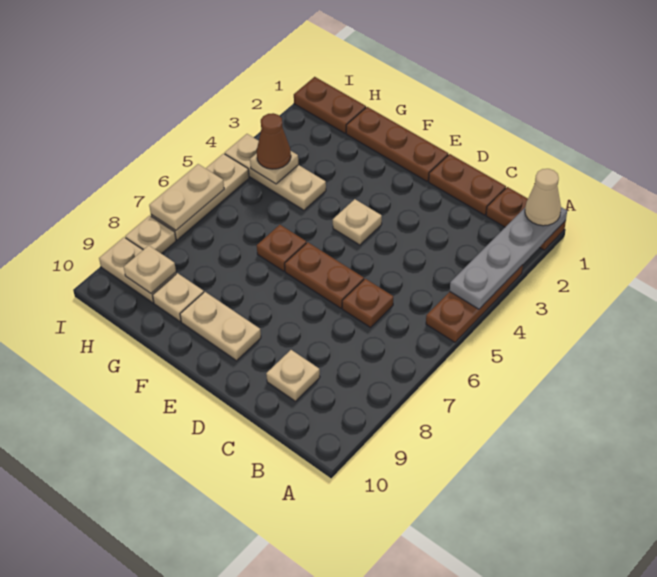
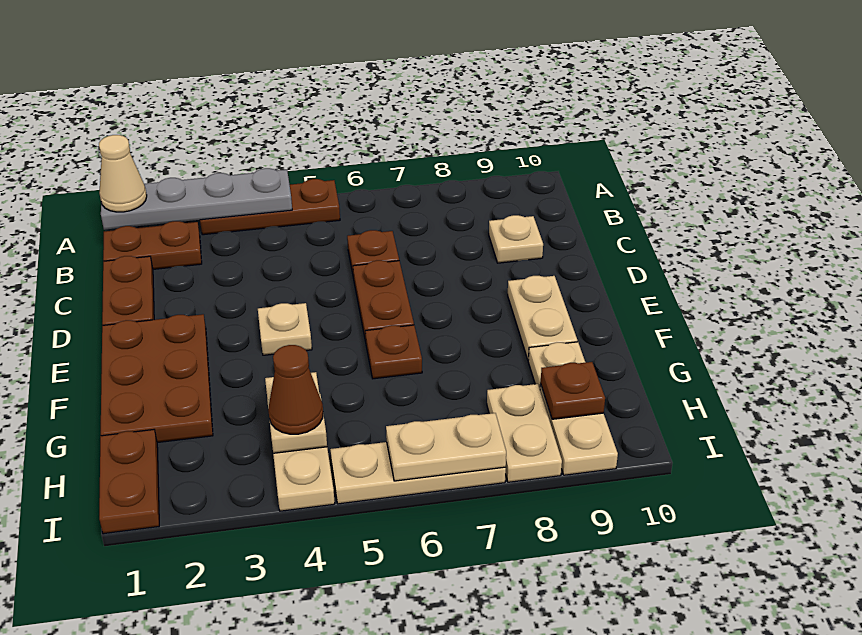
brown plate A1:B1 level 1 -> brown plate B1:B2 level 1
brown plate E1:G1 level 1 -> brown plate E1:G2 level 1
tan plate H9 level 2 -> brown plate H9 level 2
tan plate I8 level 1 -> tan plate H8:I8 level 1

